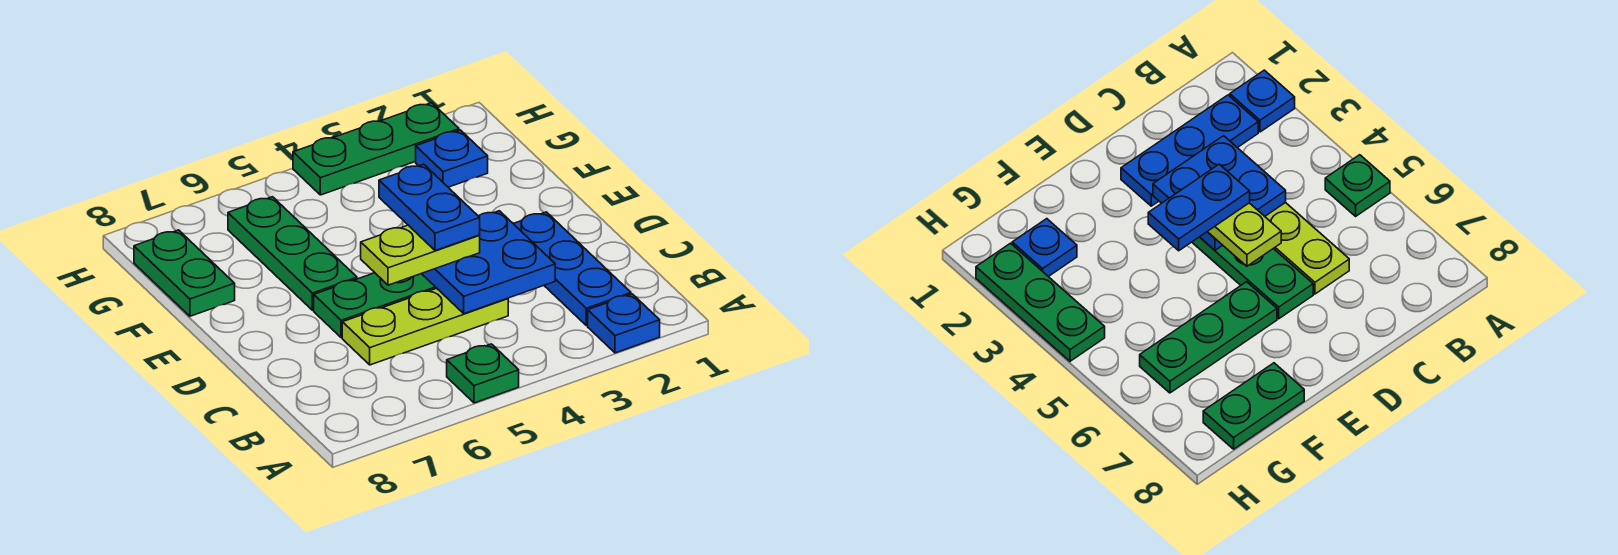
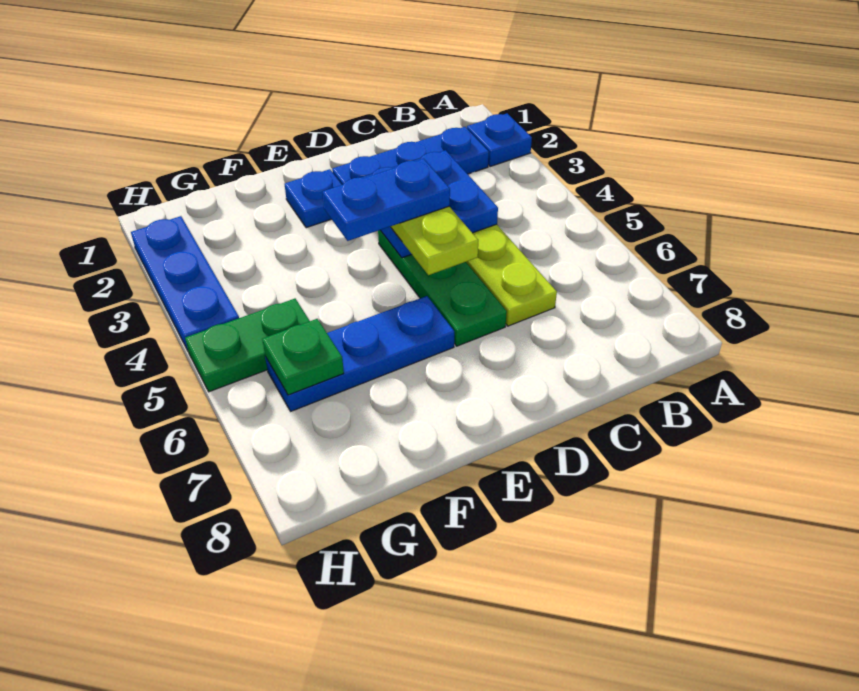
green plate A5 level 1 -> green plate G6 level 2
green plate E6:G6 level 1 -> blue plate E6:G6 level 1
green plate F8:G8 level 1 -> green plate G5:H5 level 1
blue plate G2 level 1 -> blue plate E2 level 1
green plate H2:H4 level 1 -> blue plate H2:H4 level 1

